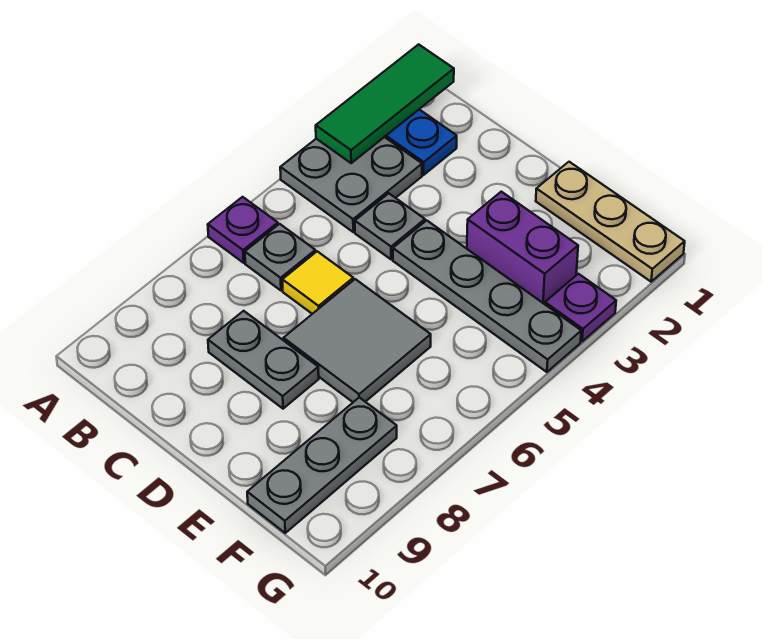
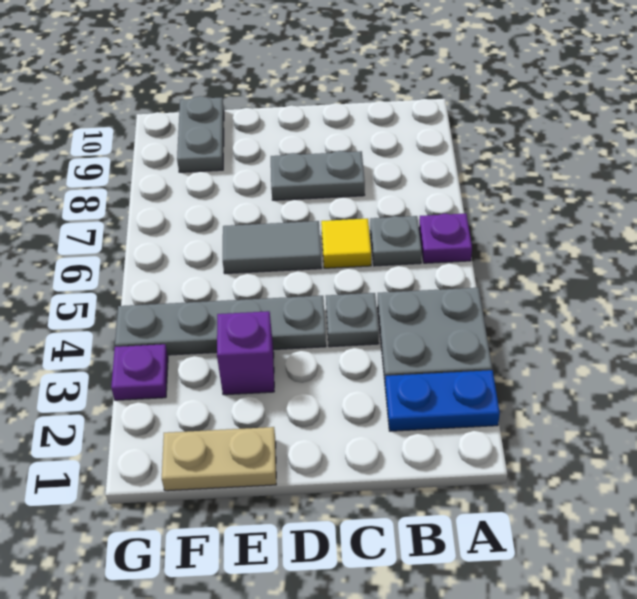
green tile A1:A3 level 2 -> none
grey tile D6:E7 level 1 -> grey tile D6:E6 level 1
tan plate E1:G1 level 1 -> tan plate E1:F1 level 1
purple brick E3:F3 level 1 -> purple brick E3 level 1
grey plate F8:F10 level 1 -> grey plate F9:F10 level 1

